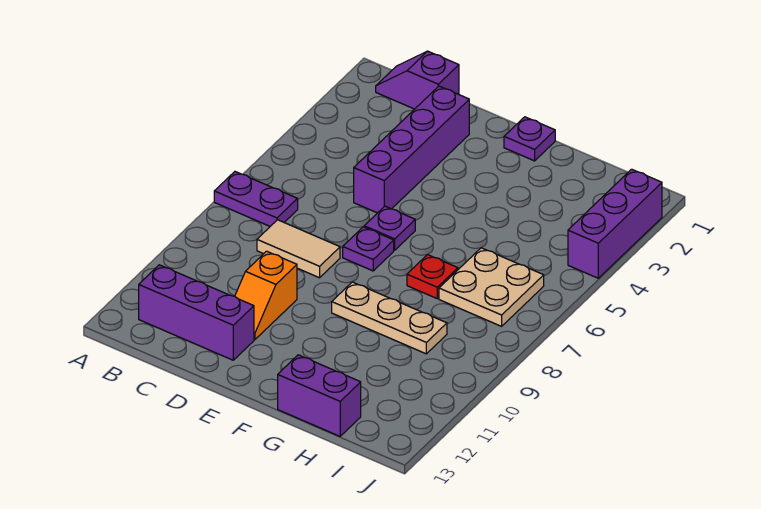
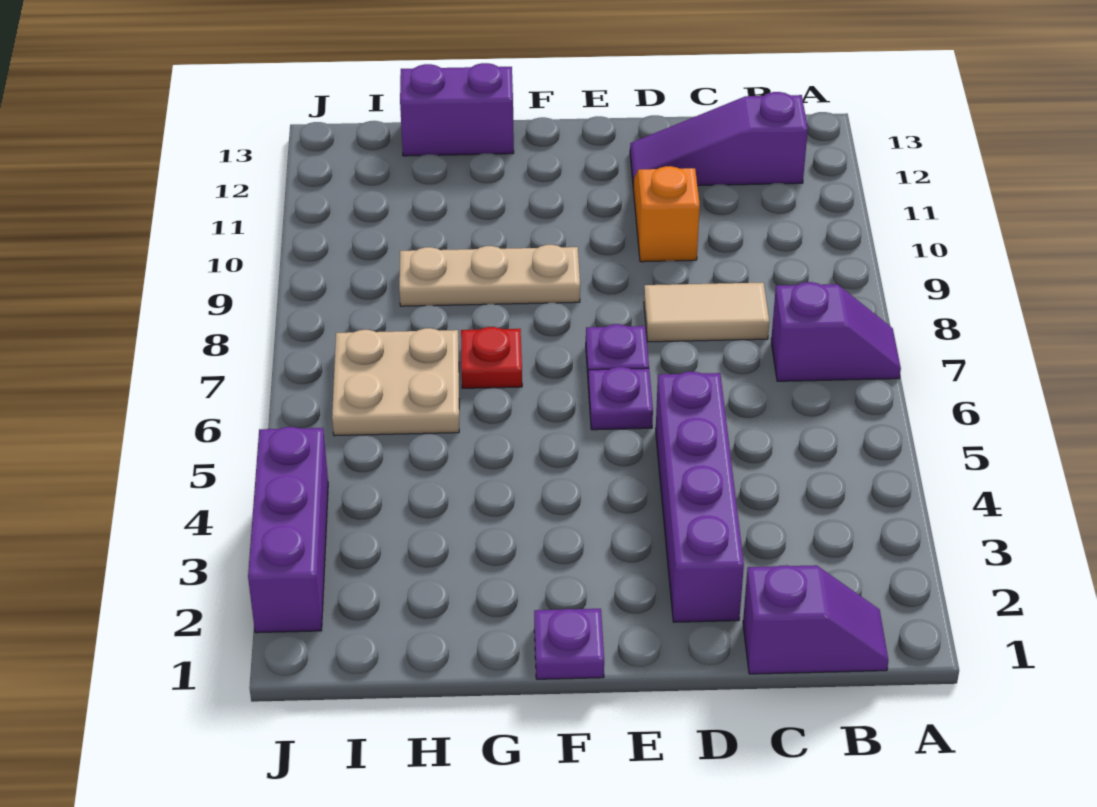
purple plate A7:B7 level 1 -> purple slope A7:B7 level 1 top B
purple brick B12:D12 level 1 -> purple slope B12:D12 level 1 top B

